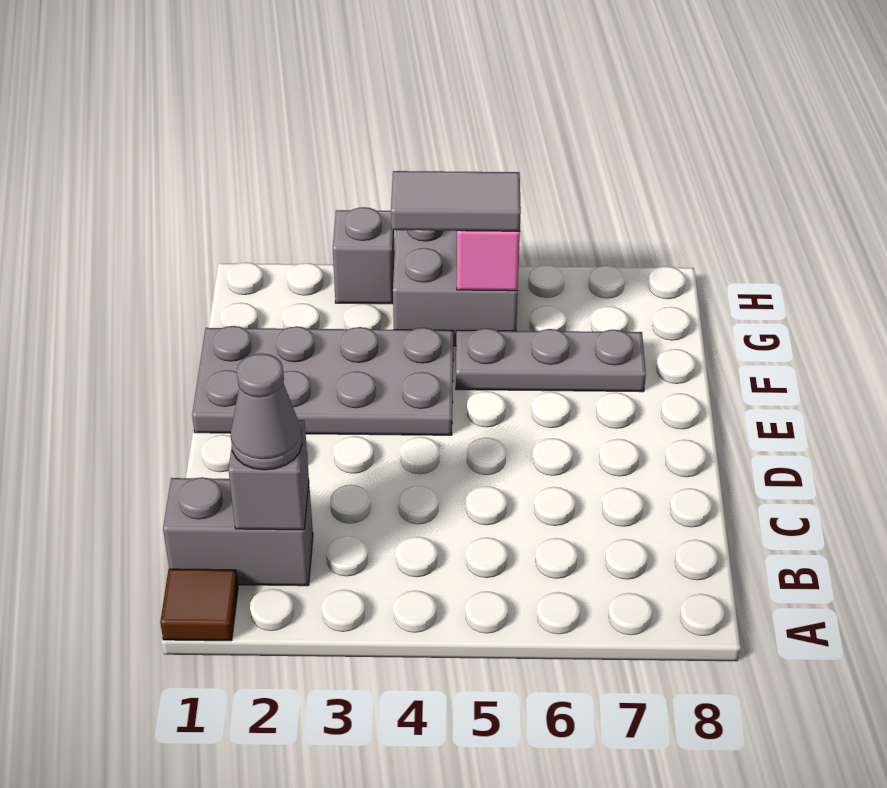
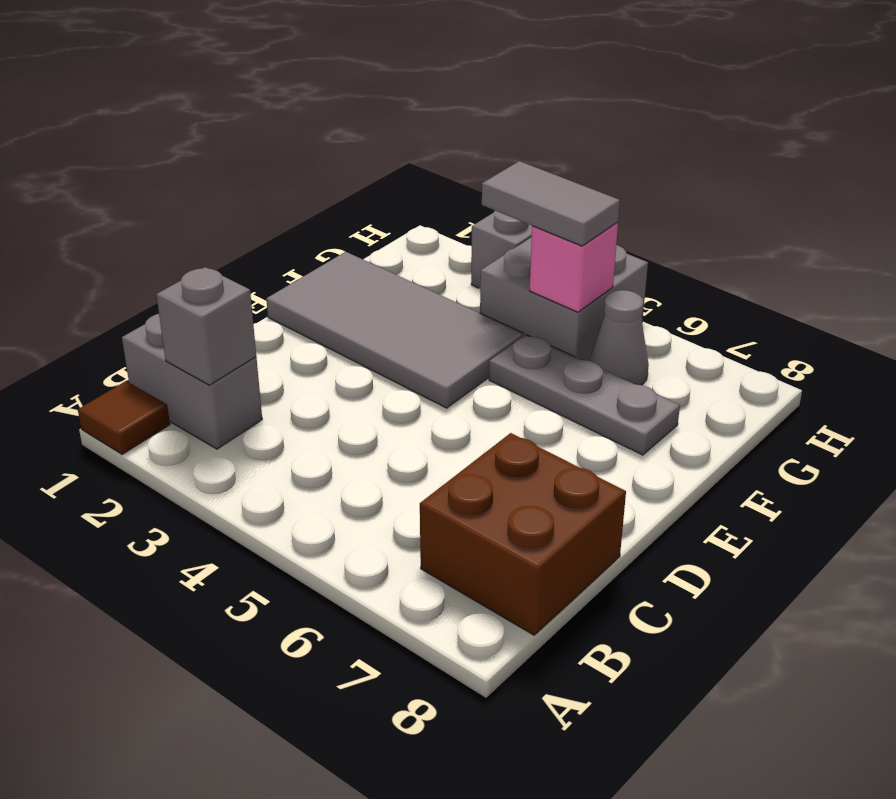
grey cone B2 level 3 -> grey cone G6 level 1
none -> brown brick B7:C8 level 1
grey plate E1:F4 level 1 -> grey tile E1:F4 level 1

